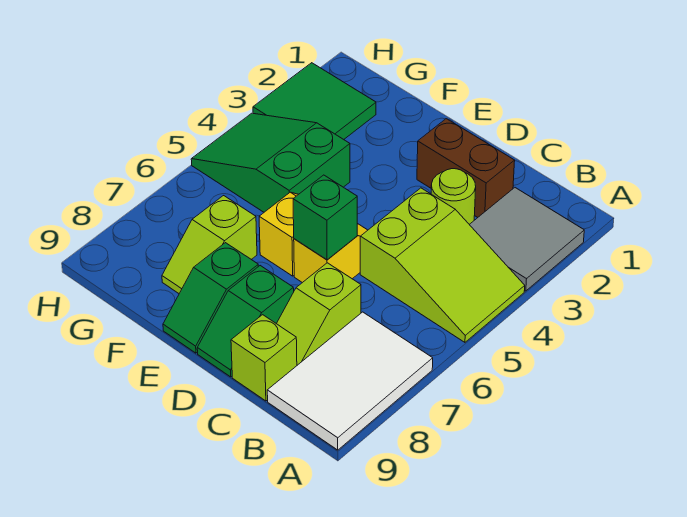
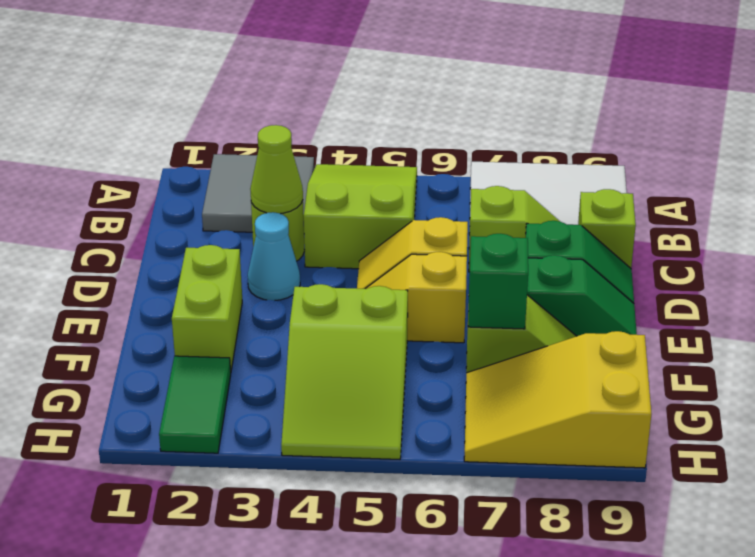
brown brick C2:D2 level 1 -> none
none -> lime cone C3 level 2
none -> cyan cone D3 level 1
green brick D6 level 2 -> green brick F7 level 2
none -> lime brick E2:F2 level 1
green slope F4:H5 level 1 top F -> lime slope F4:H5 level 1 top F
green tile G2:H3 level 1 -> green tile G2:H2 level 1
none -> yellow slope G7:H9 level 1 top 9

